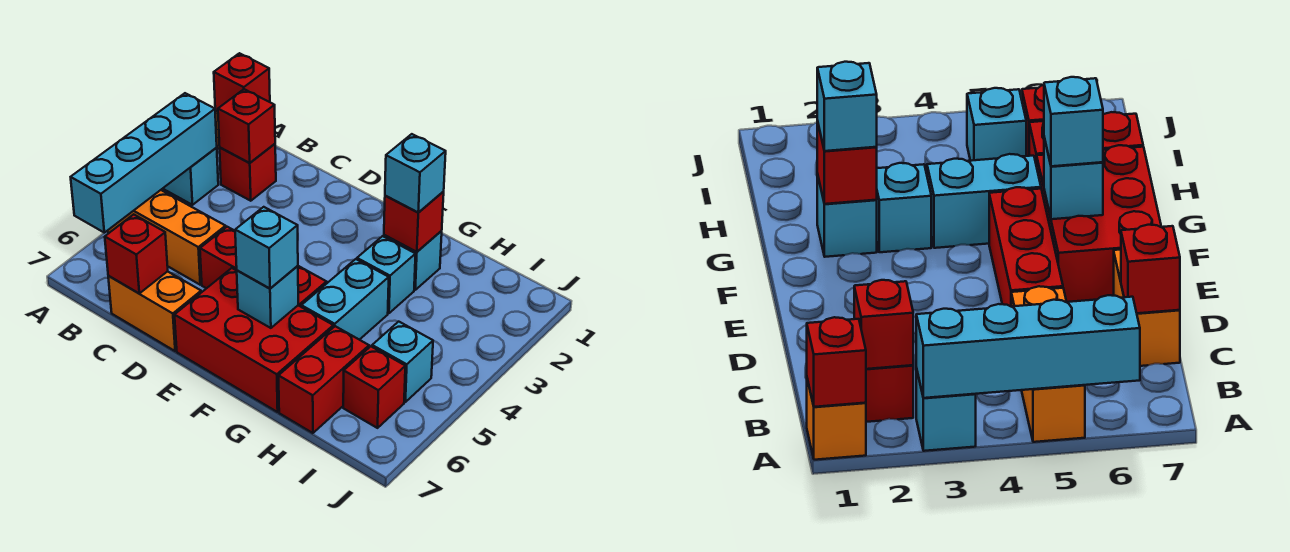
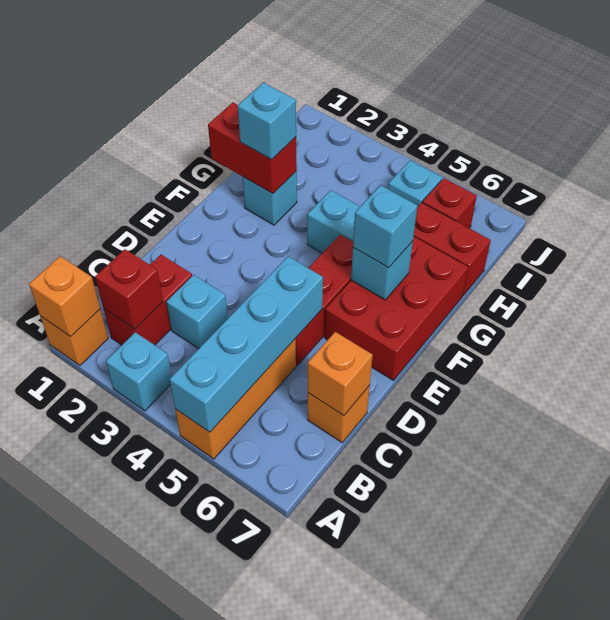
red brick A1 level 2 -> orange brick A1 level 2
cyan brick A3:A6 level 2 -> cyan brick A5:D5 level 2
red brick B2 level 1 -> red brick B2:C2 level 1
orange brick C7:D7 level 1 -> orange brick C7 level 1
red brick C7 level 2 -> orange brick C7 level 2
red brick G2 level 2 -> red brick G1:G2 level 2
cyan brick G3 level 1 -> cyan brick C3 level 1

